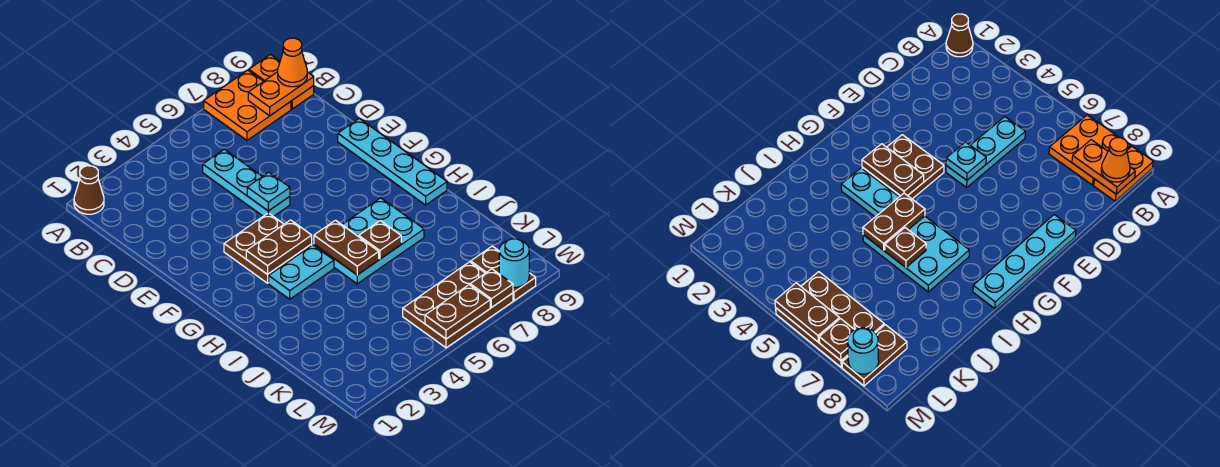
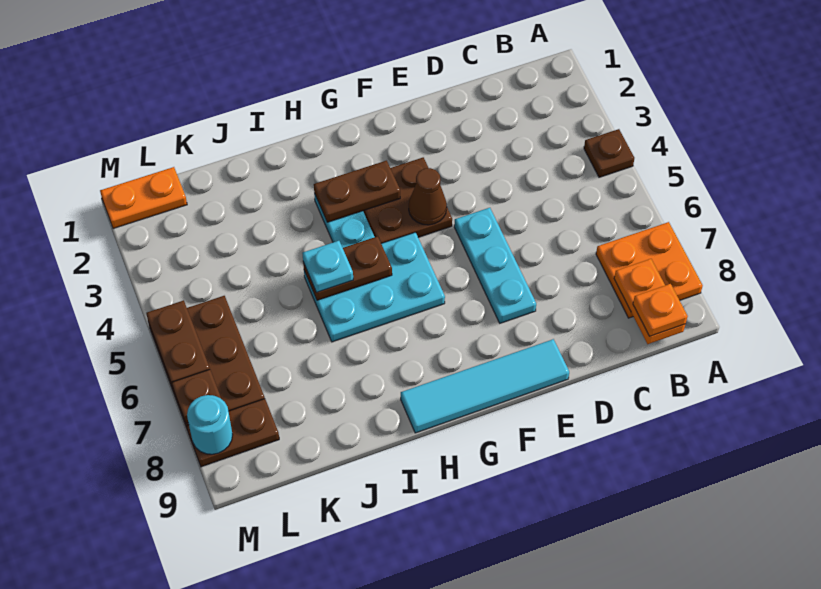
brown cone A1 level 1 -> brown cone F4 level 2
orange plate A9:B9 level 1 -> orange plate L1:M1 level 1
orange cone B9 level 3 -> orange plate B9 level 3
cyan plate C5:E5 level 1 -> cyan plate E5:E7 level 1
cyan plate E5 level 2 -> cyan plate I5 level 3
cyan plate E9:H9 level 1 -> cyan tile E9:H9 level 1
brown plate G3:G4 level 2 -> brown plate G3:H3 level 2
cyan plate H5:I7 level 1 -> cyan plate G5:I6 level 1
brown plate I6 level 2 -> brown plate A4 level 1

